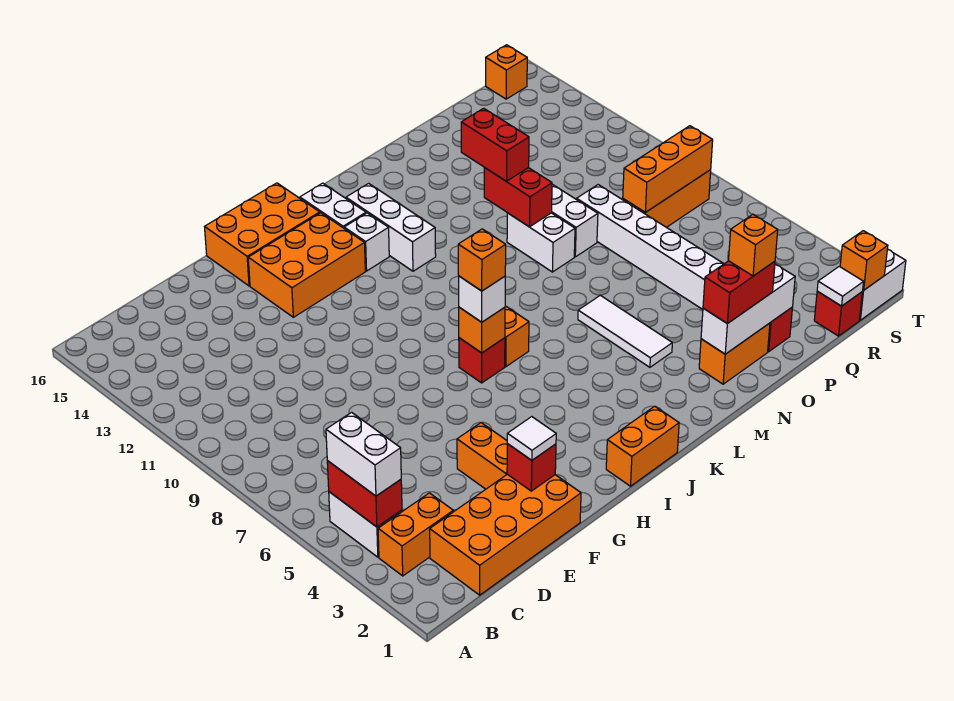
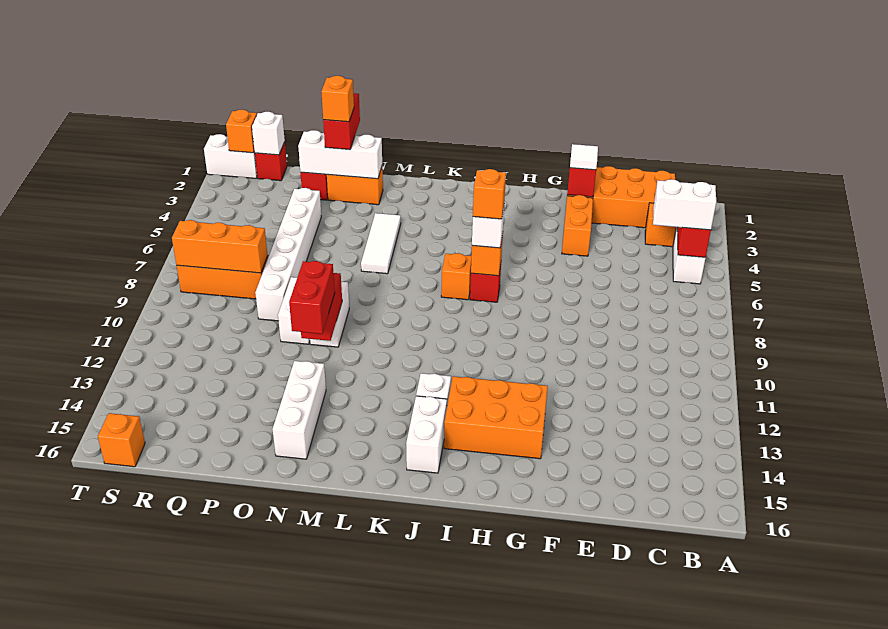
white brick B4:B5 level 3 -> white brick B5:C5 level 3
orange brick G15:I16 level 1 -> none
orange brick I1:J1 level 1 -> none
white brick K12:K14 level 1 -> white brick N13:N15 level 1
red brick N2:O2 level 3 -> red brick O1:O2 level 3
white tile R1 level 2 -> white brick R1 level 2

